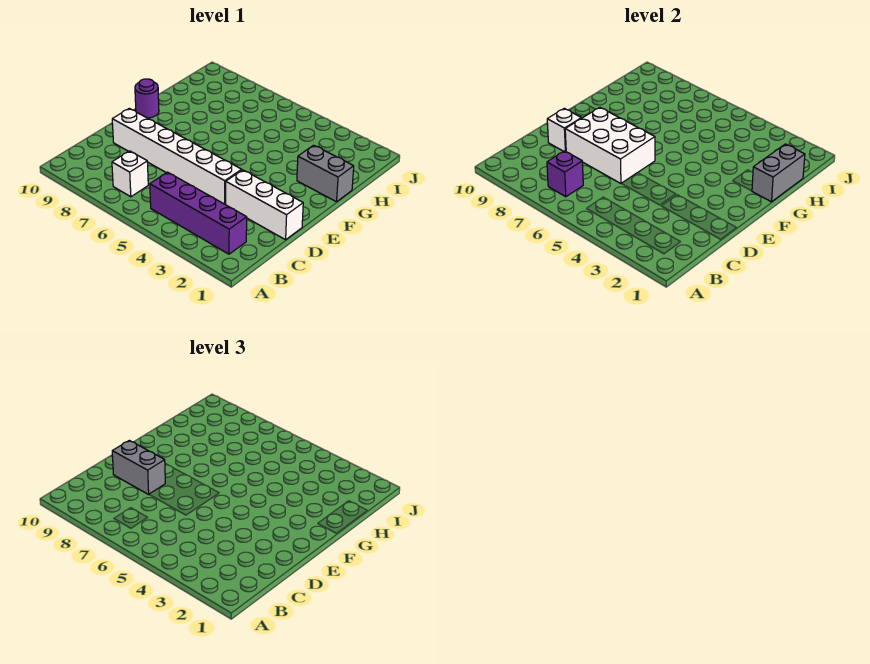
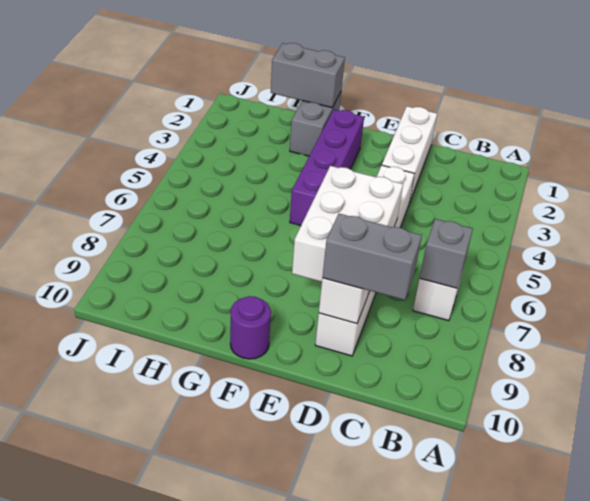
purple brick B2:B5 level 1 -> purple brick F2:F5 level 1
purple brick B7 level 2 -> grey brick B7 level 2
grey brick D8:D9 level 3 -> grey brick C9:D9 level 3

